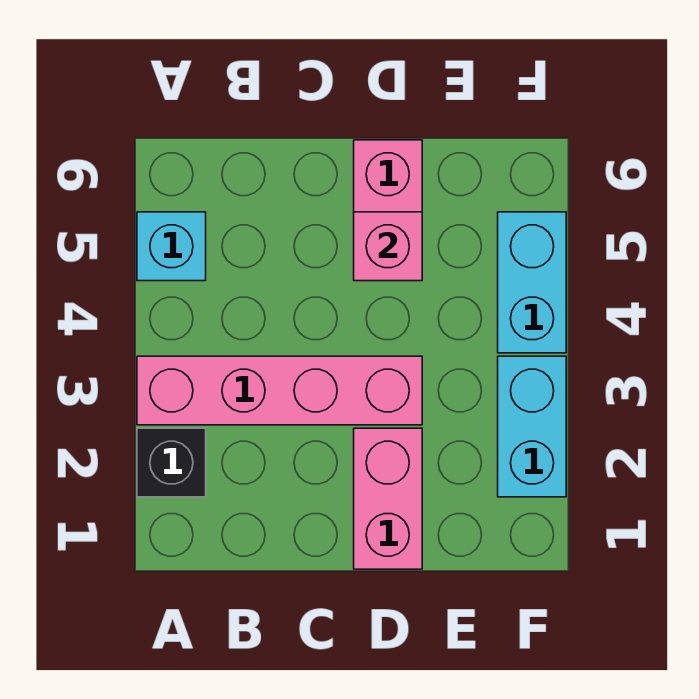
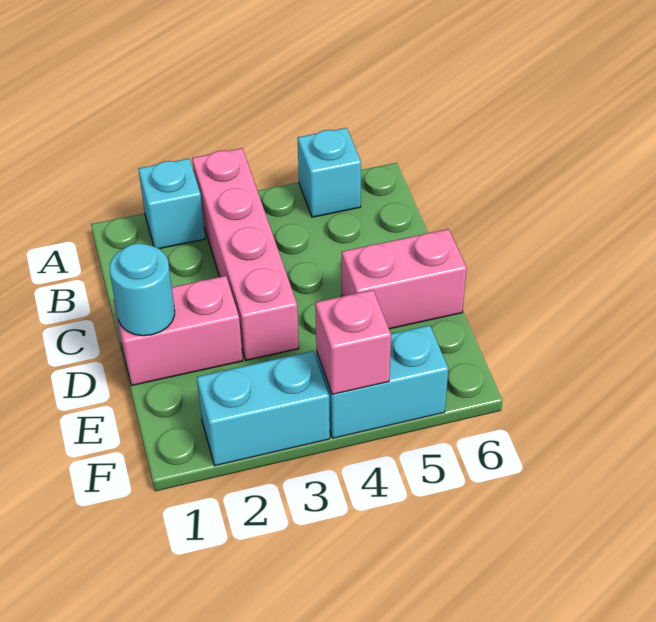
black brick A2 level 1 -> cyan brick A2 level 1
none -> cyan round brick D1 level 2
pink brick D5 level 2 -> pink brick F4 level 2

